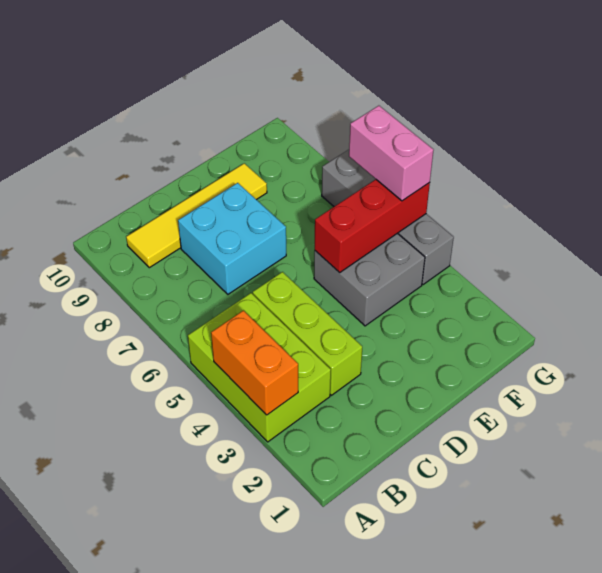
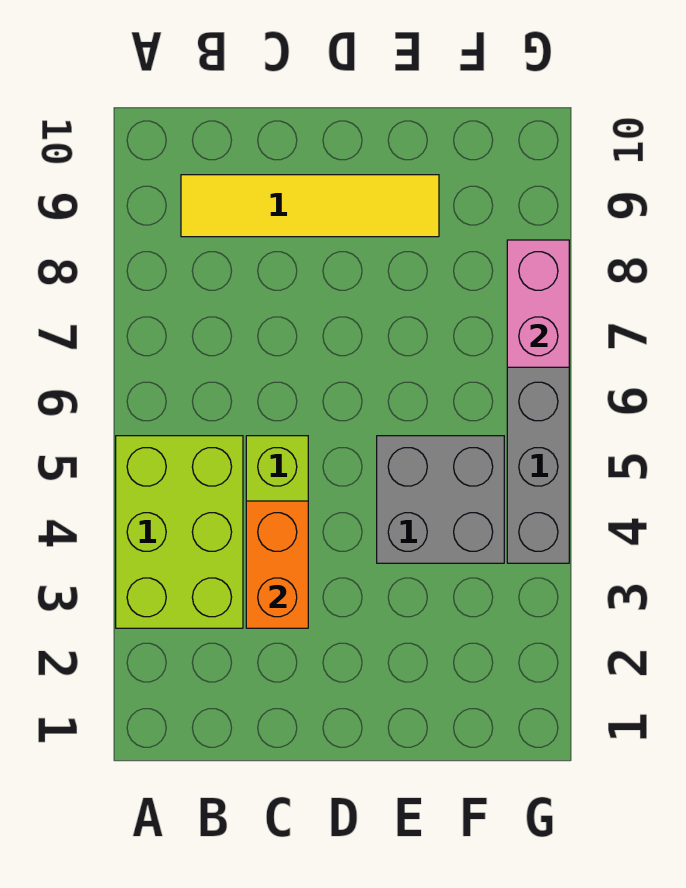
orange brick A3:A4 level 2 -> orange brick C3:C4 level 2
cyan brick C7:D8 level 1 -> none
red brick E5:G5 level 2 -> none
pink brick G5:G6 level 3 -> pink brick G7:G8 level 2

